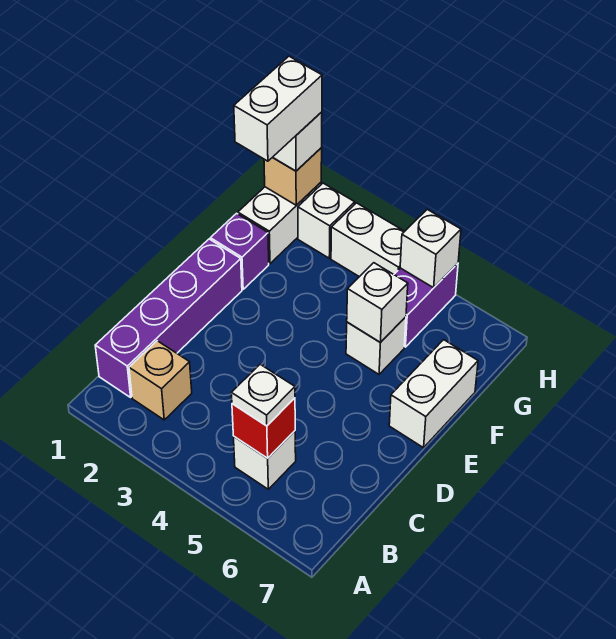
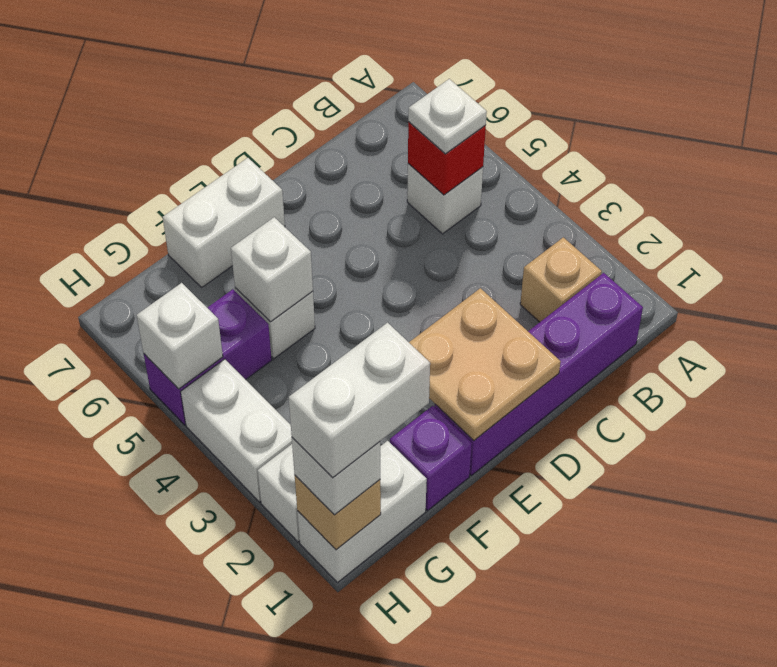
none -> tan plate D1:E2 level 2

